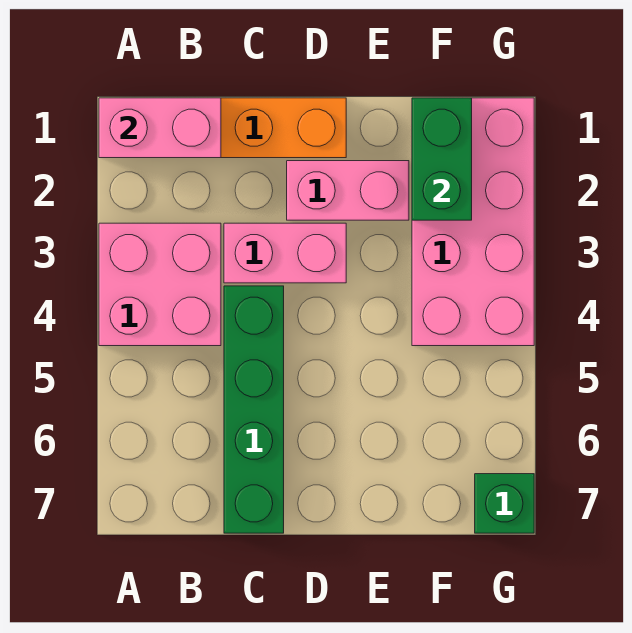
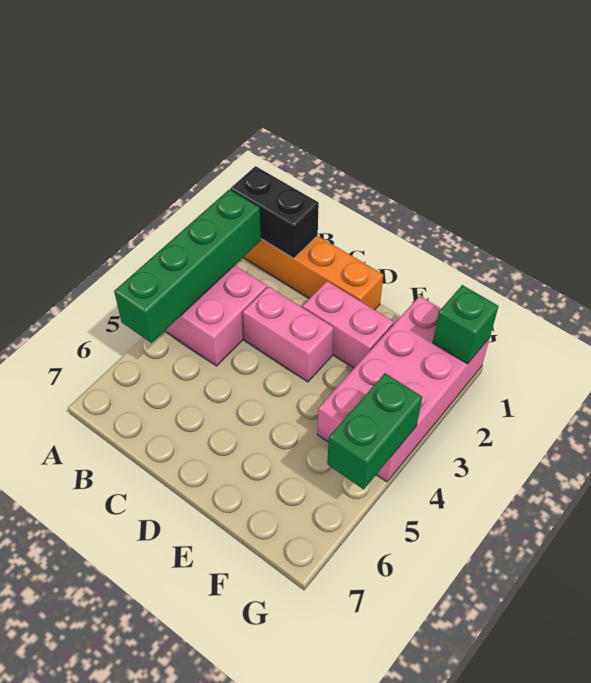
pink brick A1:B1 level 2 -> black brick A1:B1 level 2
green brick C4:C7 level 1 -> green brick A2:A5 level 2
green brick F1:F2 level 2 -> green brick G4:G5 level 2
green brick G7 level 1 -> green brick G1 level 2

